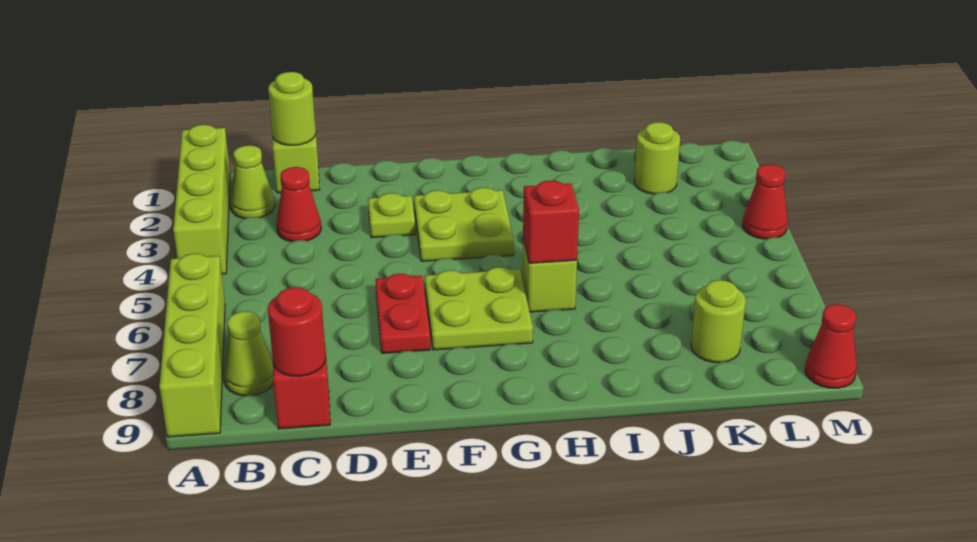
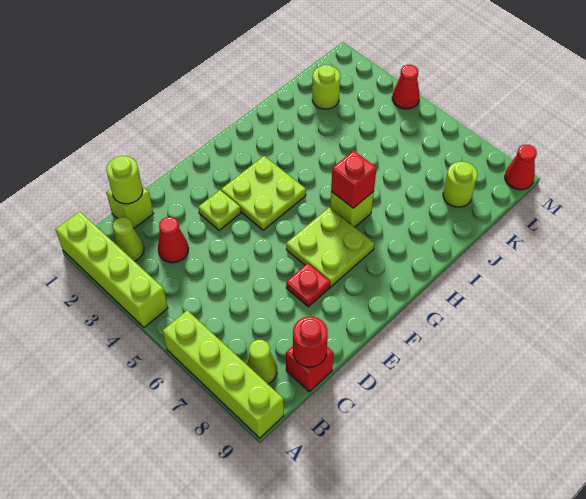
red plate E6:E7 level 1 -> red plate E7 level 1

